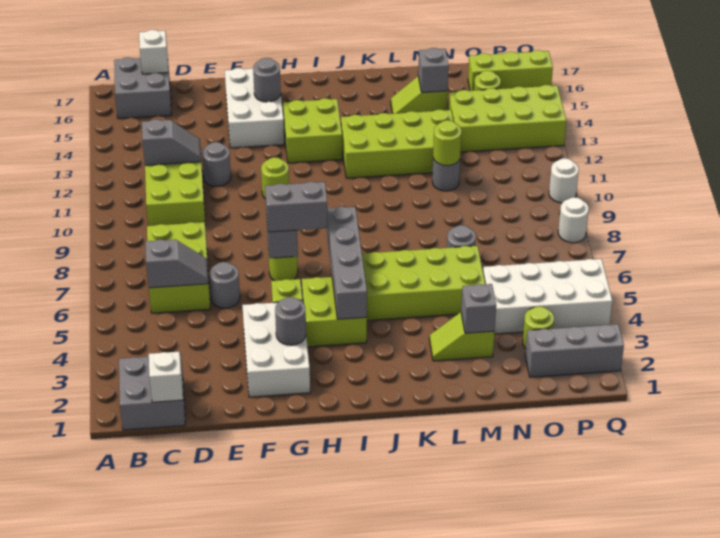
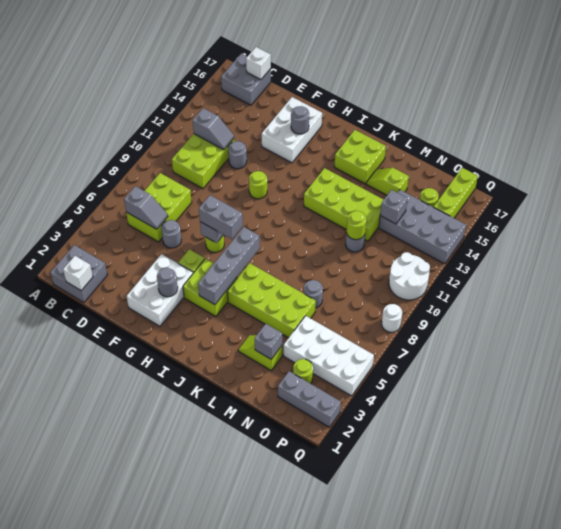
lime brick H13:I14 level 1 -> lime brick J15:K16 level 1
grey brick M15 level 2 -> grey brick N13 level 2
lime brick N13:Q14 level 1 -> grey brick N13:Q14 level 1
lime brick O16:Q16 level 1 -> lime brick P15:P17 level 1
white round brick Q10 level 1 -> white round brick P10:Q11 level 1

